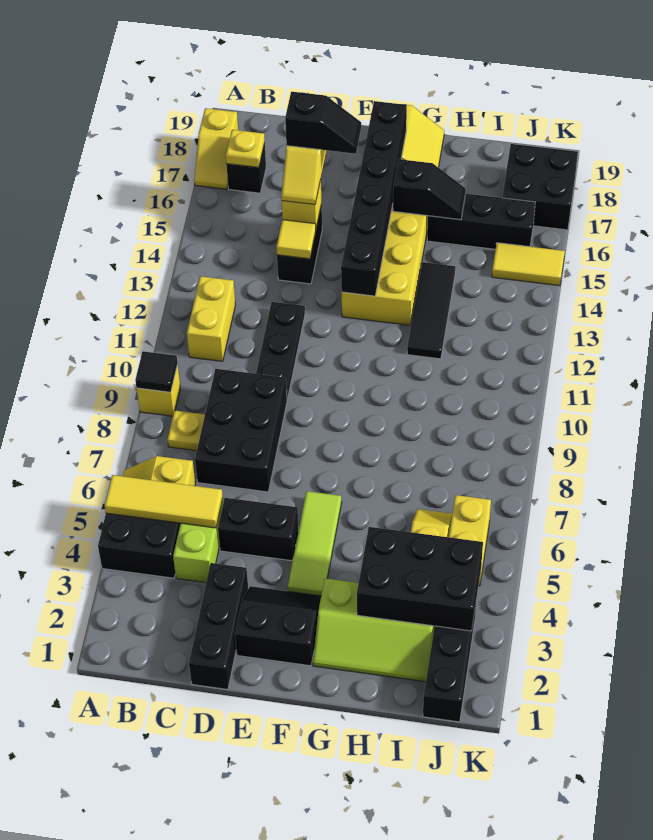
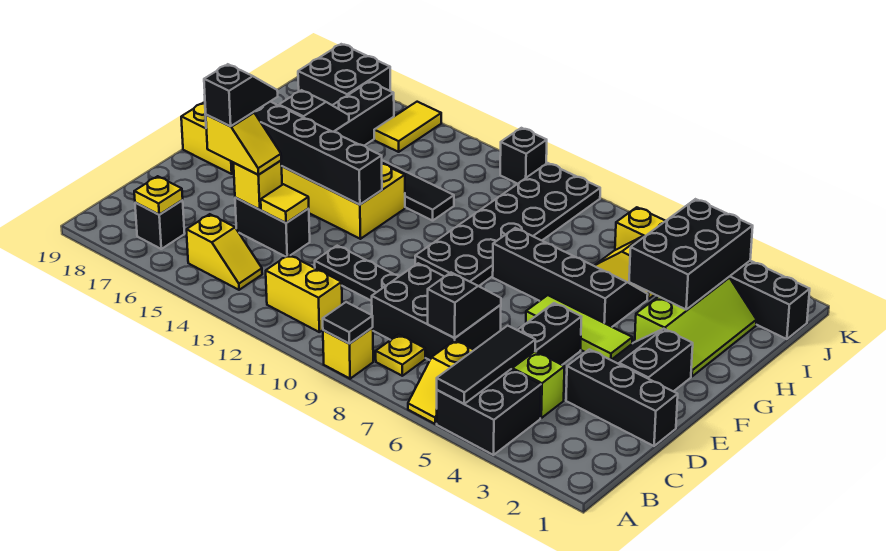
yellow tile A5:C5 level 2 -> black tile A5:C5 level 2
yellow slope A17:A18 level 1 top 18 -> yellow slope B14:B15 level 1 top 15
none -> black slope C7:D7 level 2 top C
none -> black plate F9:K10 level 1
none -> black slope G5:H8 level 1 top G
none -> black brick K11 level 1

